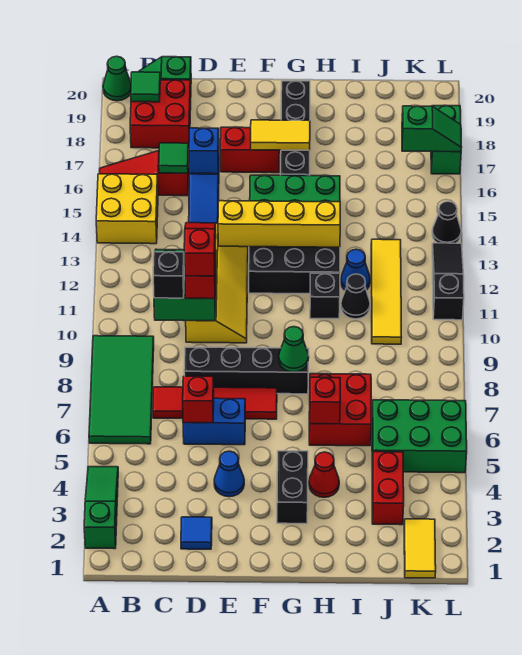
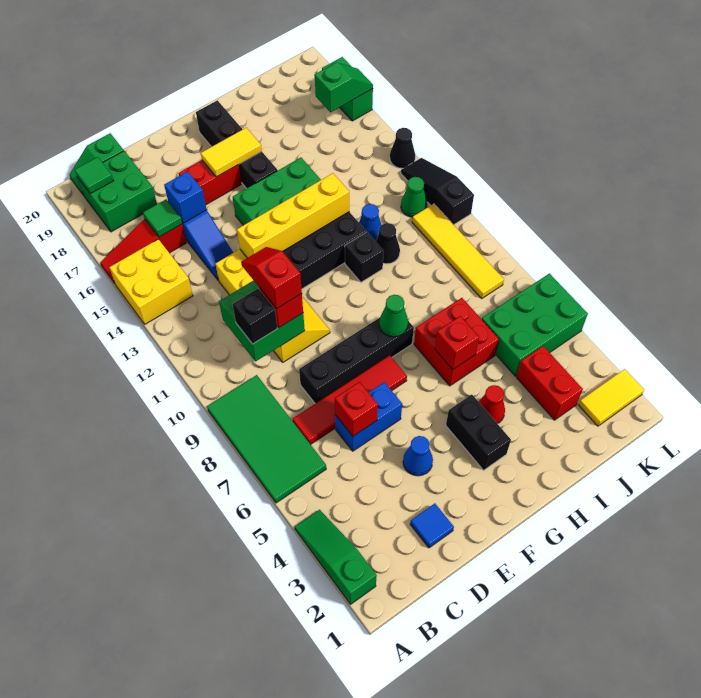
green cone A20 level 1 -> green cone K12 level 1
red brick B18:C19 level 1 -> green brick B18:C19 level 1
yellow tile J10:J13 level 1 -> yellow tile K8:K11 level 1
yellow tile K1:K2 level 1 -> yellow tile K2:L2 level 1

